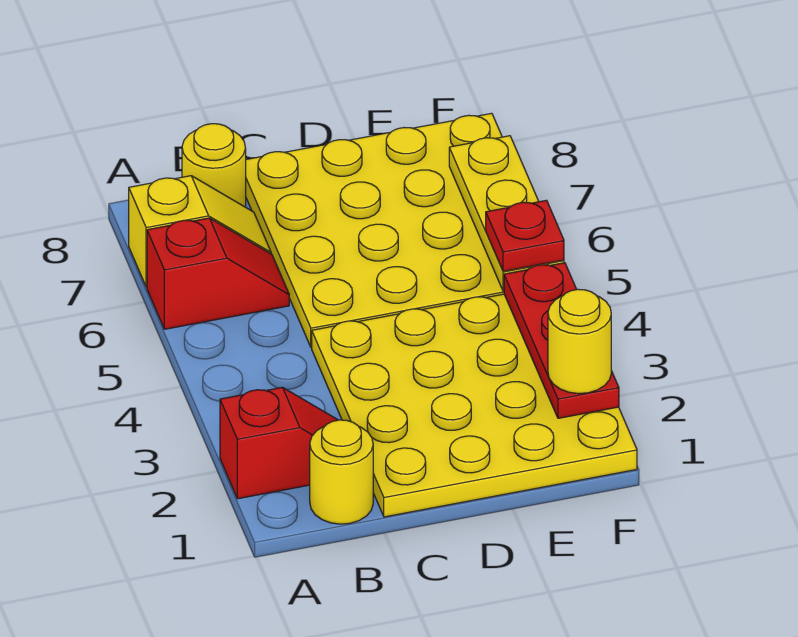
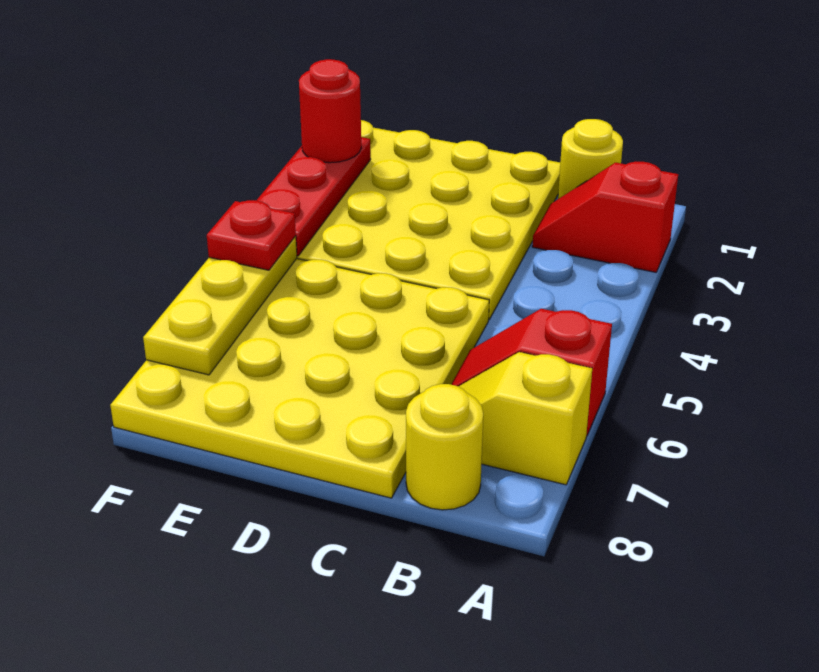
yellow round brick F2 level 3 -> red round brick F2 level 3

